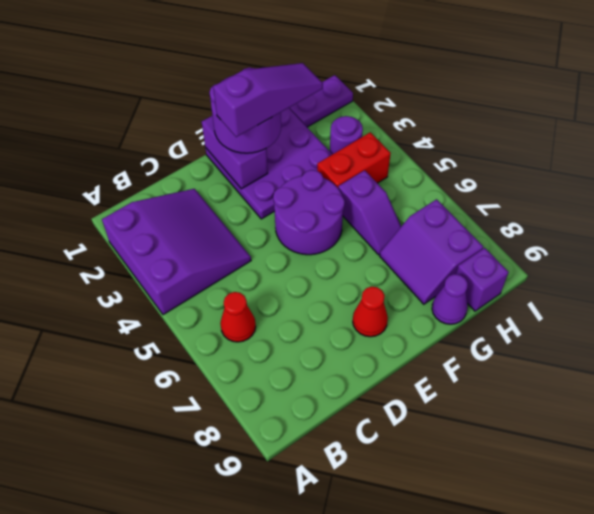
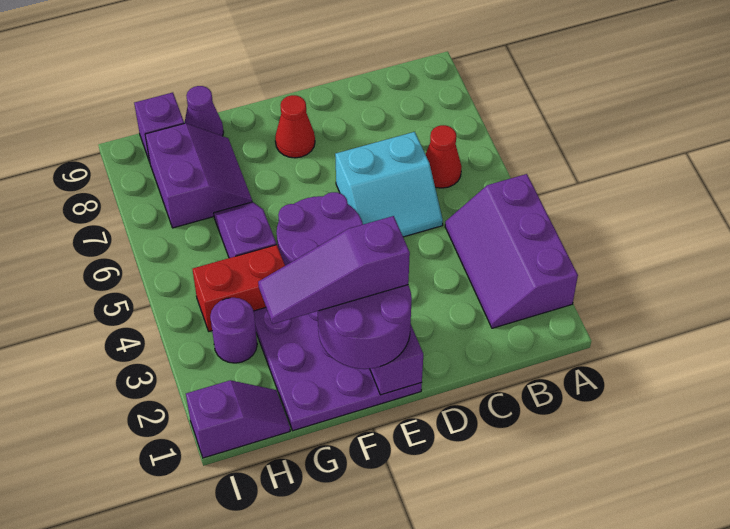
purple slope A2:C4 level 1 top A -> purple slope A2:B4 level 1 top A
none -> cyan slope C5:D6 level 1 top 6
purple plate H1:I1 level 1 -> purple slope H1:I1 level 1 top I

